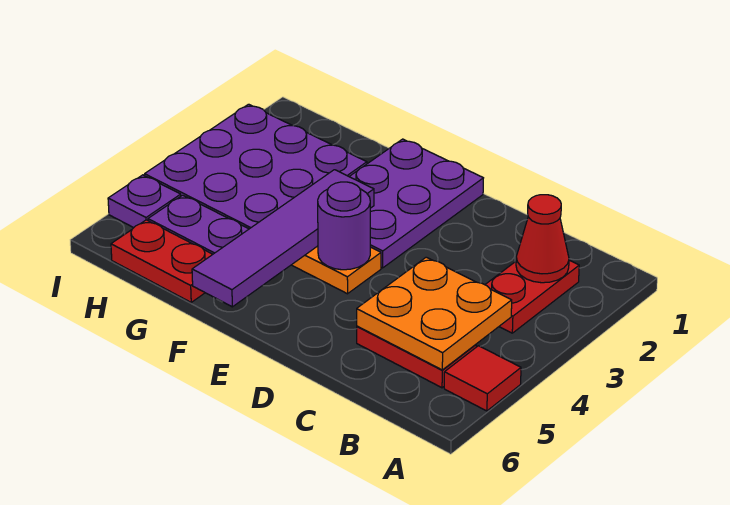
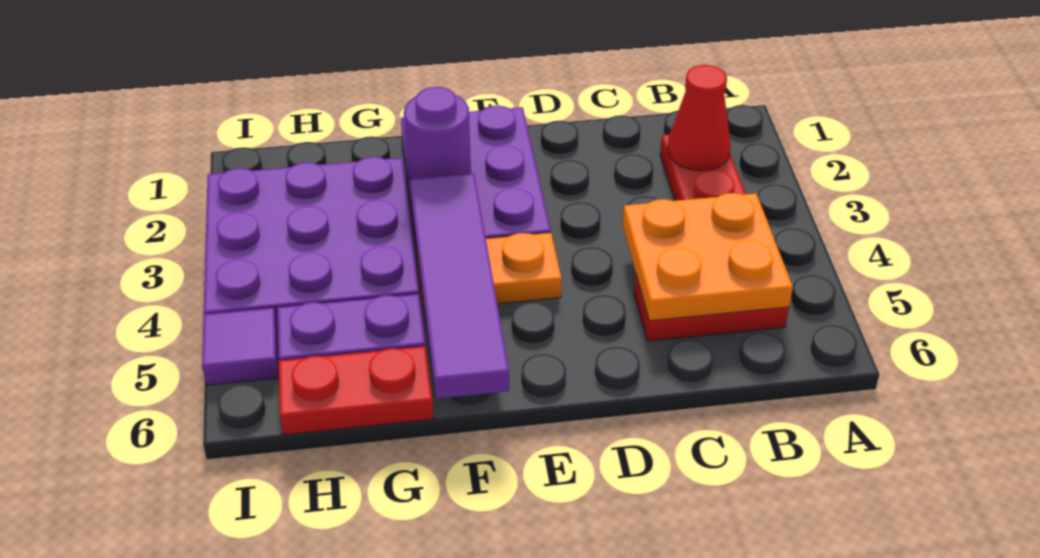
red tile A5 level 1 -> none
purple round brick E4 level 2 -> purple round brick F2 level 2
purple plate I5 level 1 -> purple tile I5 level 1

